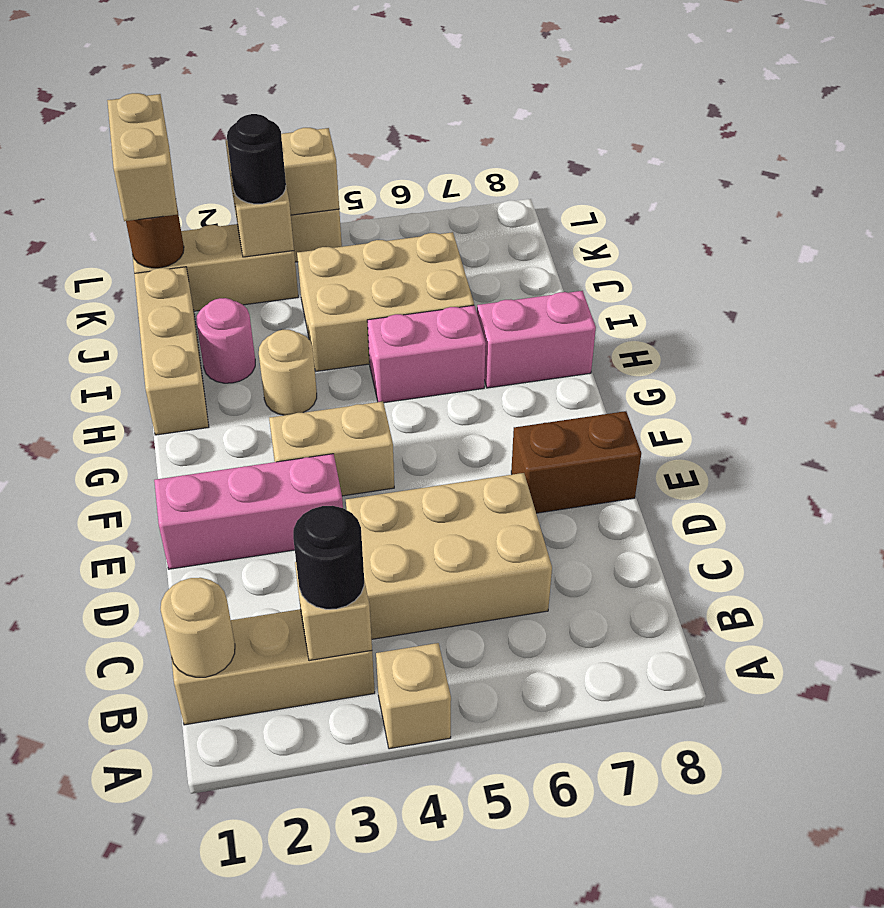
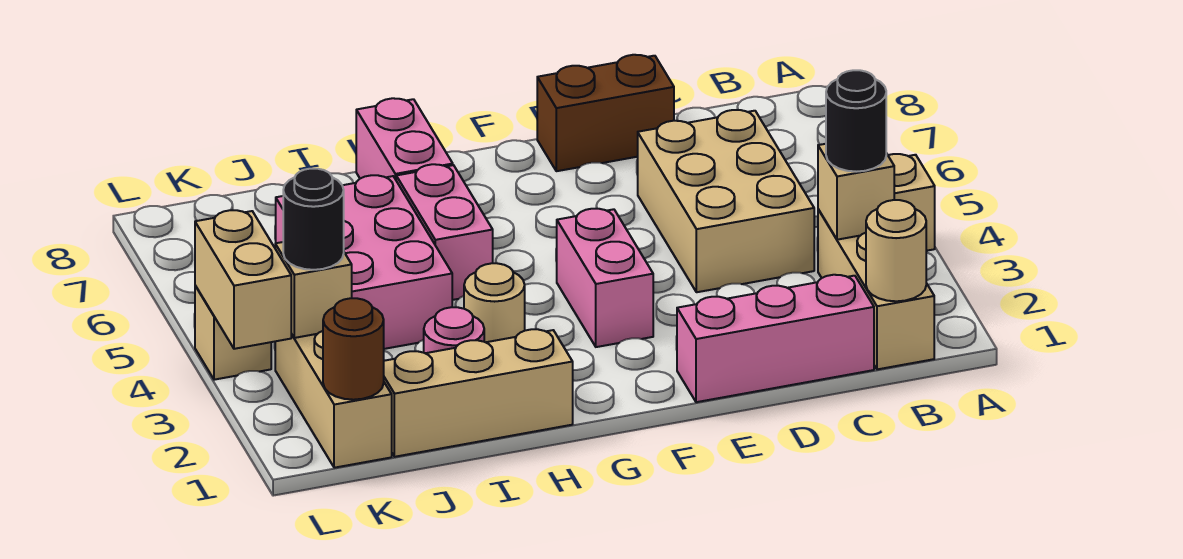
pink brick E1:E3 level 1 -> pink brick C1:E1 level 1
brown brick E7:E8 level 1 -> brown brick D8:E8 level 1
tan brick F3:F4 level 1 -> pink brick F3:F4 level 1
tan brick I4:J6 level 1 -> pink brick I4:J6 level 1
tan brick K1:L1 level 3 -> none

